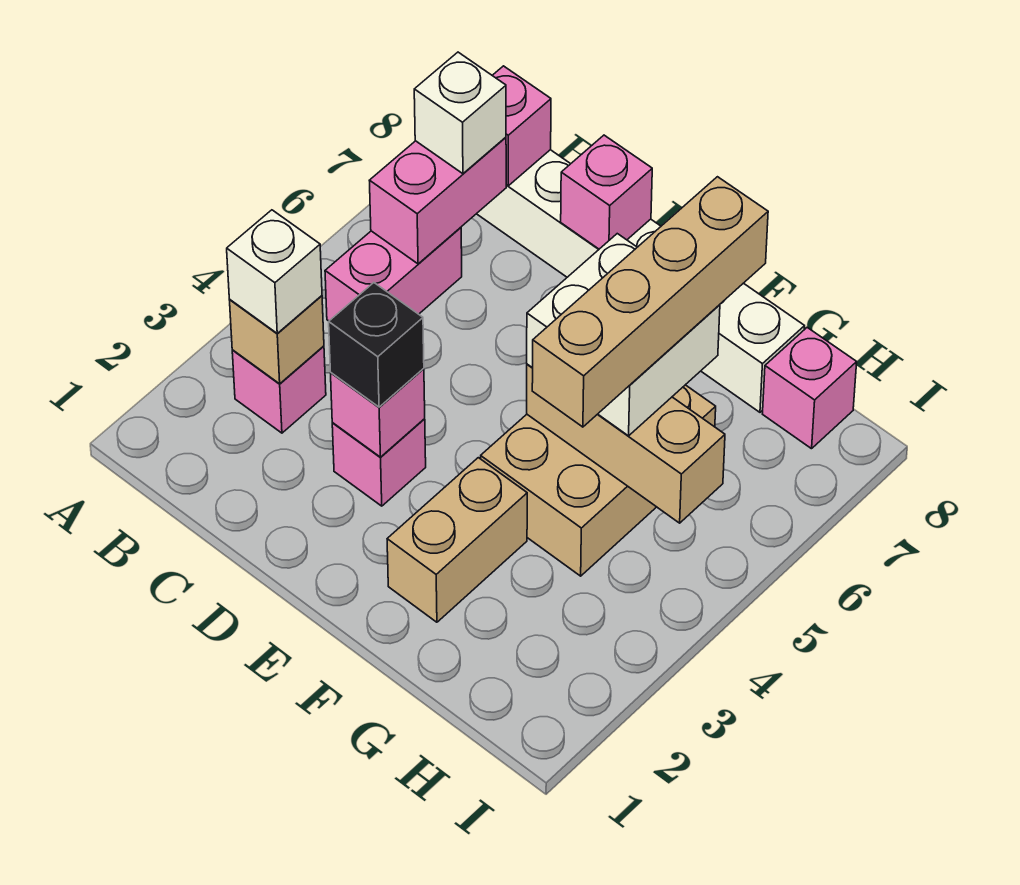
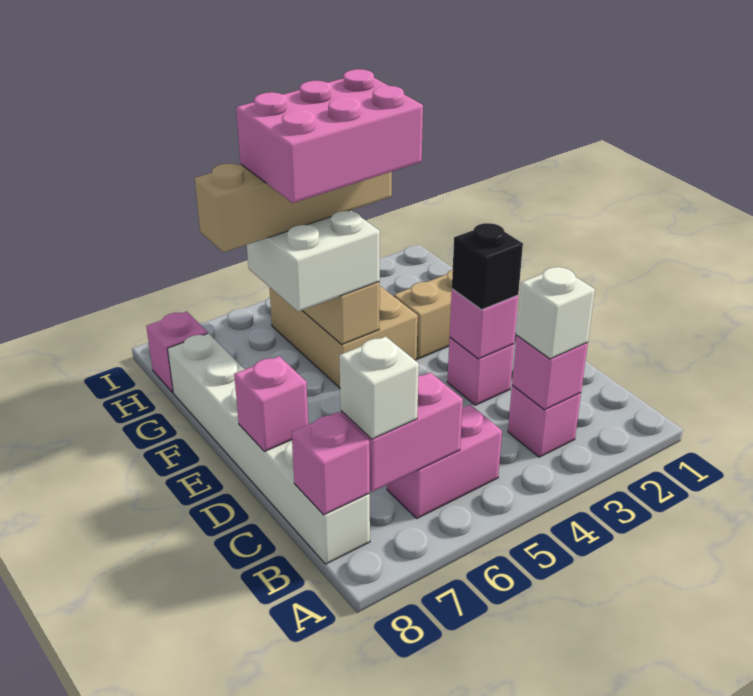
tan brick B3 level 2 -> pink brick B3 level 2
tan brick F4:G6 level 1 -> tan brick F4:H5 level 1
none -> pink brick F4:G6 level 5

